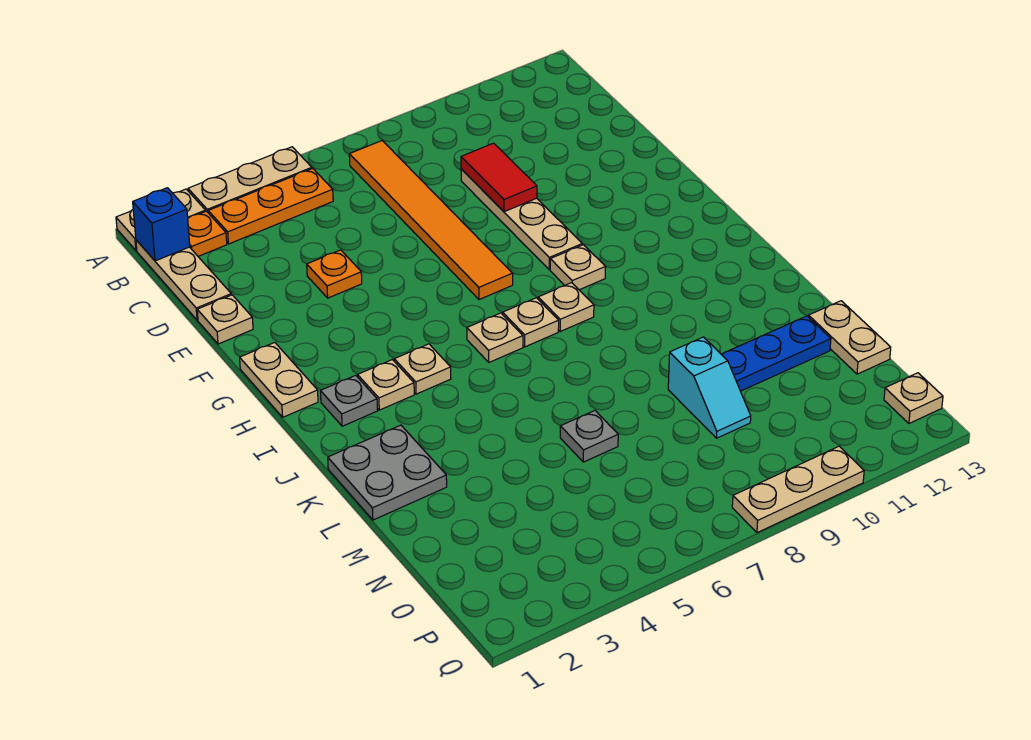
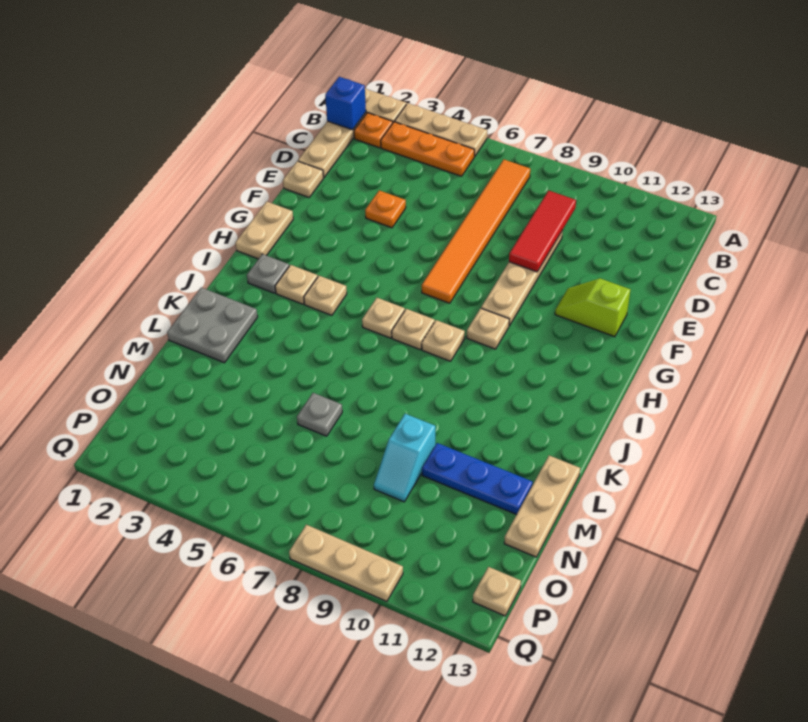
red tile D9:E9 level 2 -> red tile C9:E9 level 2
none -> lime slope F11:F12 level 1 top 12
tan plate M13:N13 level 1 -> tan plate L13:N13 level 1

